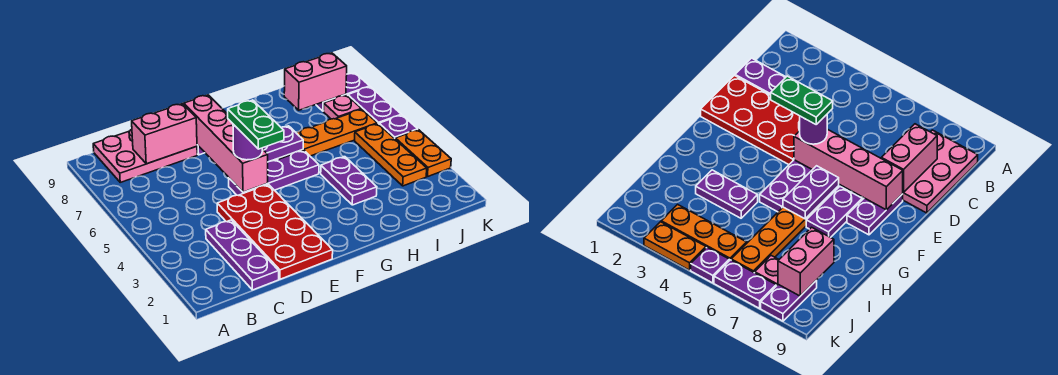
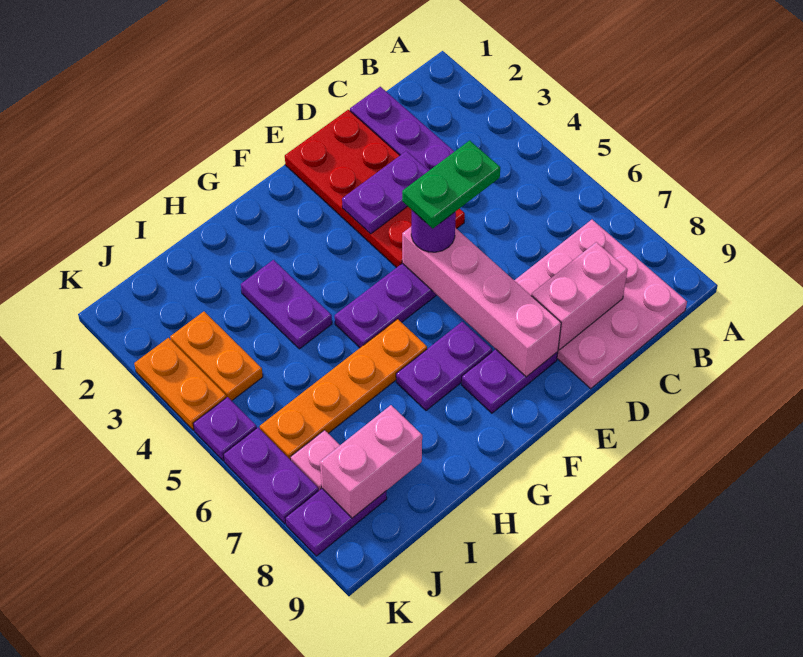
pink plate B8:D9 level 1 -> pink plate B7:D9 level 1
green plate E4:E5 level 4 -> green plate D5:E5 level 4
purple plate F6:G6 level 2 -> purple plate D3:E3 level 2
orange plate J3:J5 level 1 -> orange plate J3:J4 level 1

